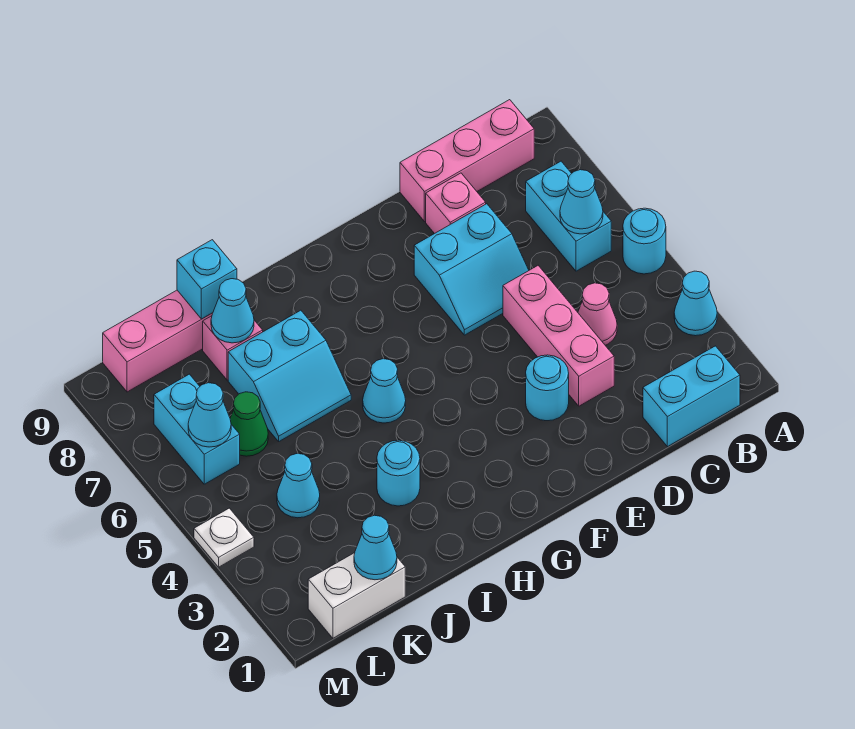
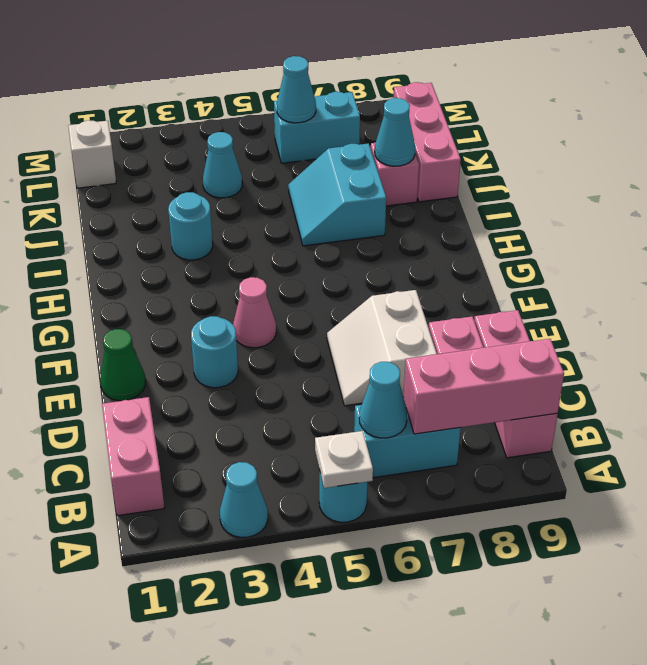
cyan brick B1:C1 level 1 -> pink brick B1:C1 level 1
pink cone C4 level 1 -> pink cone F4 level 1
pink brick D3:D5 level 1 -> pink brick B7:B9 level 2
cyan slope D6:E7 level 1 top 7 -> white slope D6:E7 level 1 top 7
cyan cone H5 level 1 -> none
cyan brick J9 level 2 -> none
white brick K1:L1 level 1 -> white brick L1 level 1
cyan cone K1 level 2 -> none
green cone K6 level 1 -> green cone E1 level 1
white plate M4 level 1 -> white plate A5 level 2

